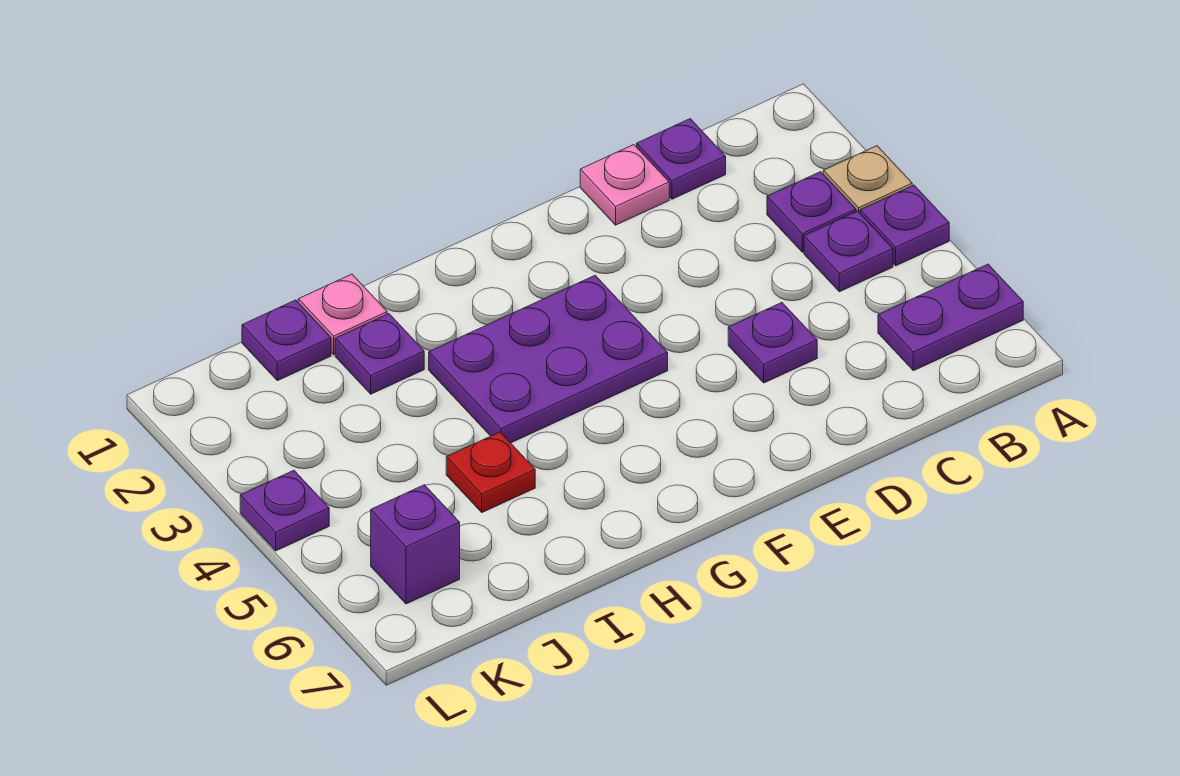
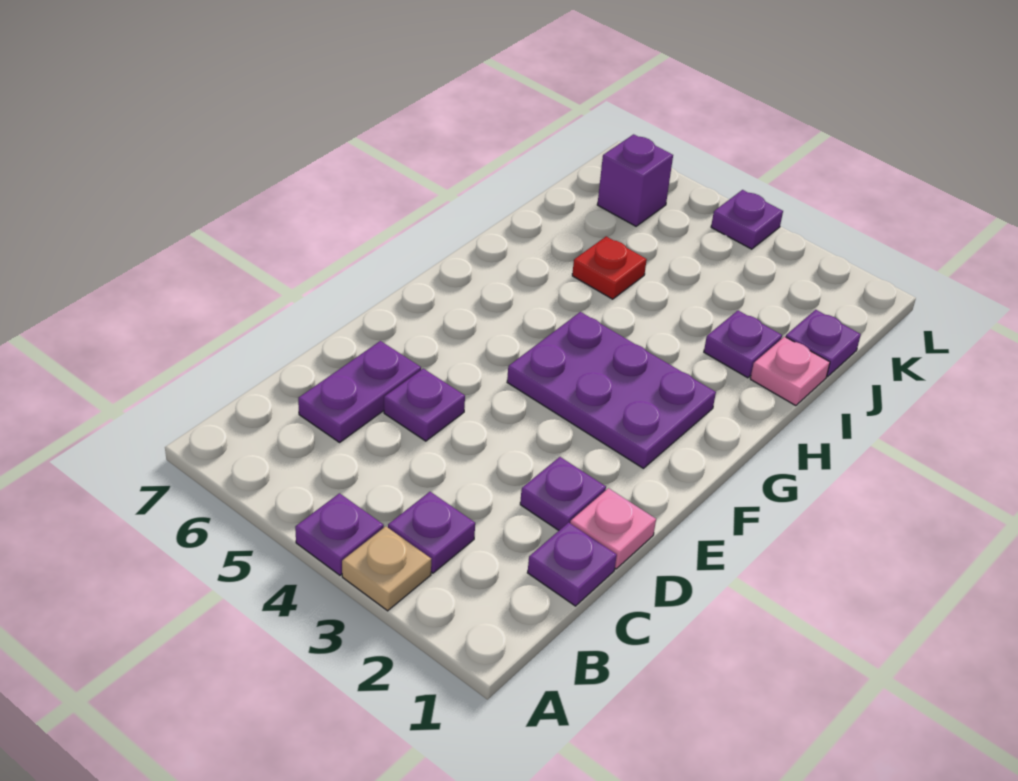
purple plate A6:B6 level 1 -> purple plate C6:D6 level 1
purple plate B4 level 1 -> purple plate D2 level 1
purple plate F3:H4 level 1 -> purple plate F2:G4 level 1

